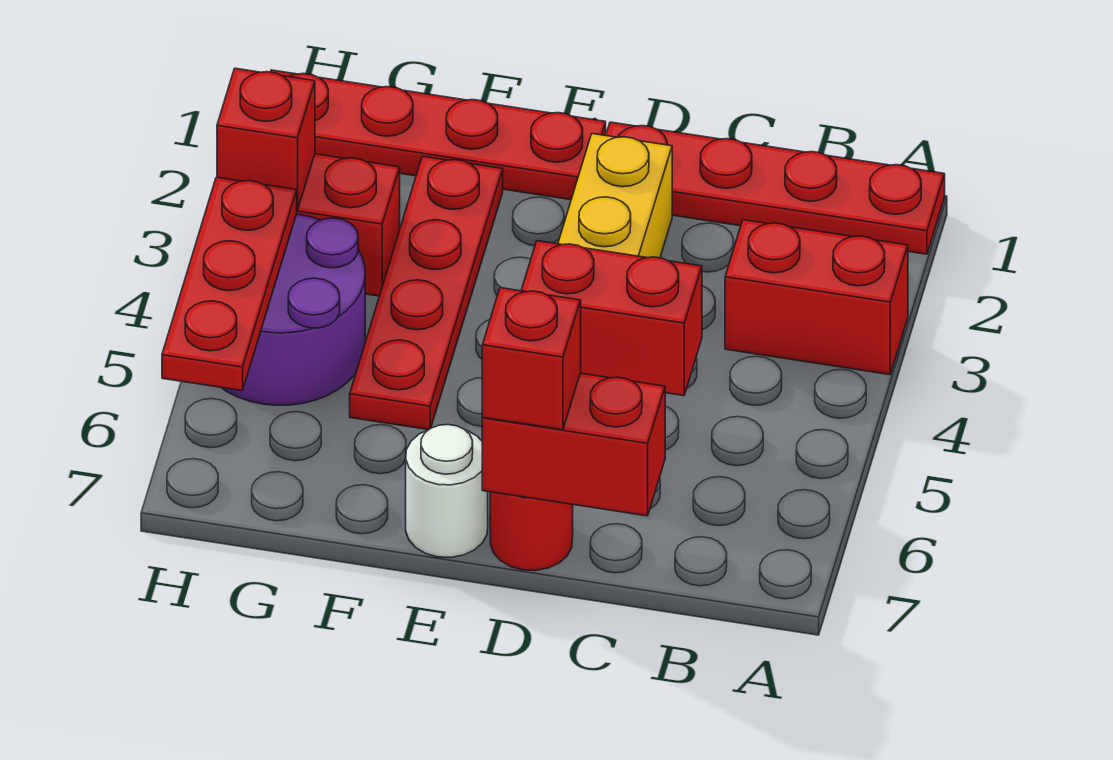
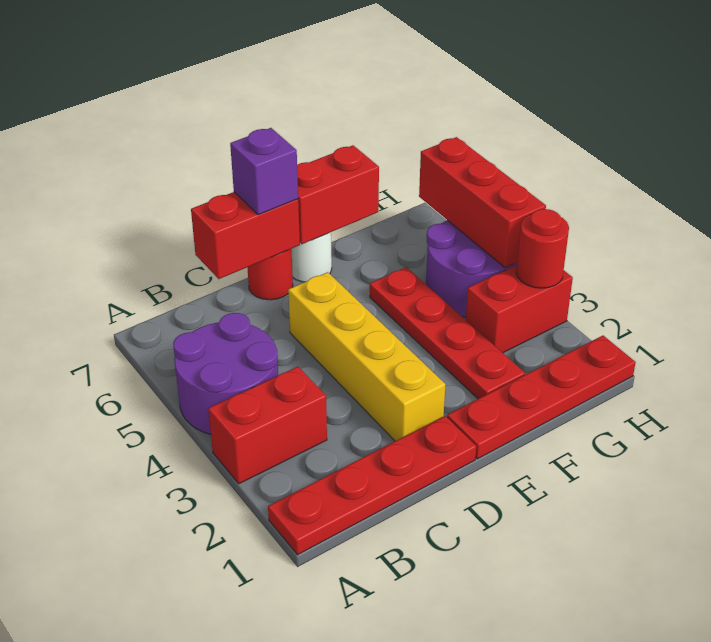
none -> purple round brick A4:B5 level 1
red brick C5:D5 level 2 -> red brick E7:F7 level 2
red brick D7 level 3 -> purple brick D7 level 3
red brick H3 level 2 -> red round brick H3 level 2
red plate H4:H6 level 2 -> red brick H4:H6 level 2

